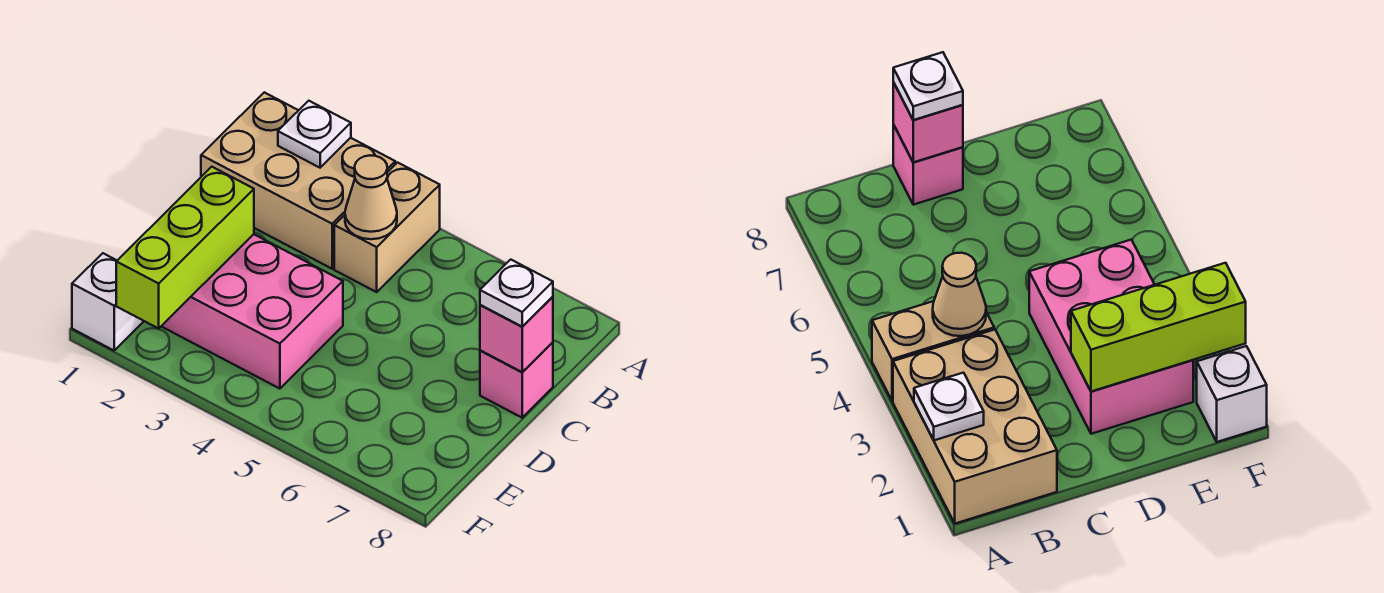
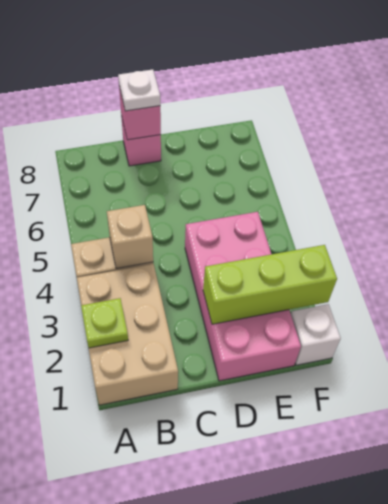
white plate A2 level 2 -> lime plate A2 level 2
tan cone B4 level 2 -> tan brick B4 level 2
pink brick D2:E4 level 1 -> pink brick D1:E4 level 1

